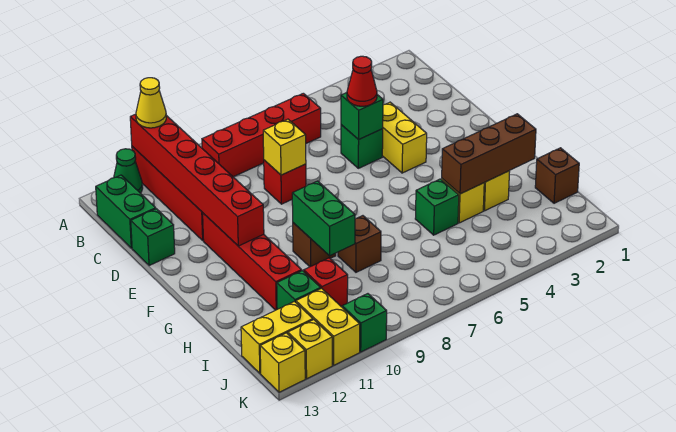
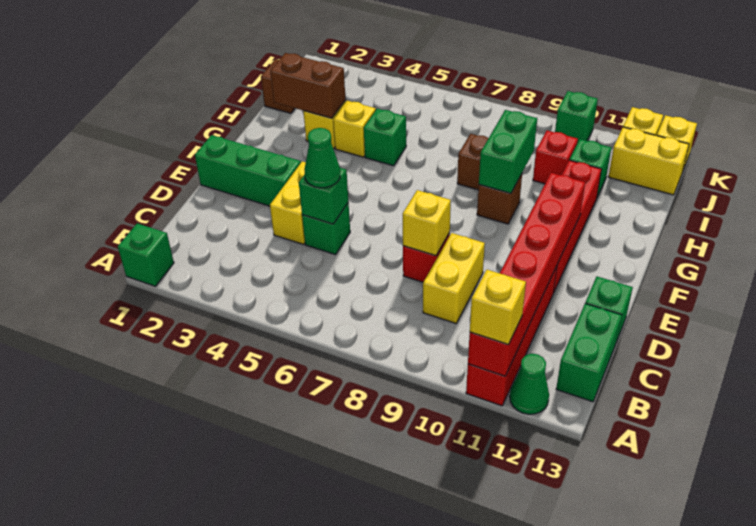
none -> green brick A1 level 1
yellow cone A11 level 3 -> yellow brick A11 level 3
red brick B6:B9 level 1 -> none
red cone D5 level 3 -> green cone D5 level 3
none -> green brick E1:E3 level 1
brown brick H2:H4 level 2 -> brown brick H2:H3 level 2
yellow brick J11:K11 level 1 -> yellow brick C9:D9 level 1

